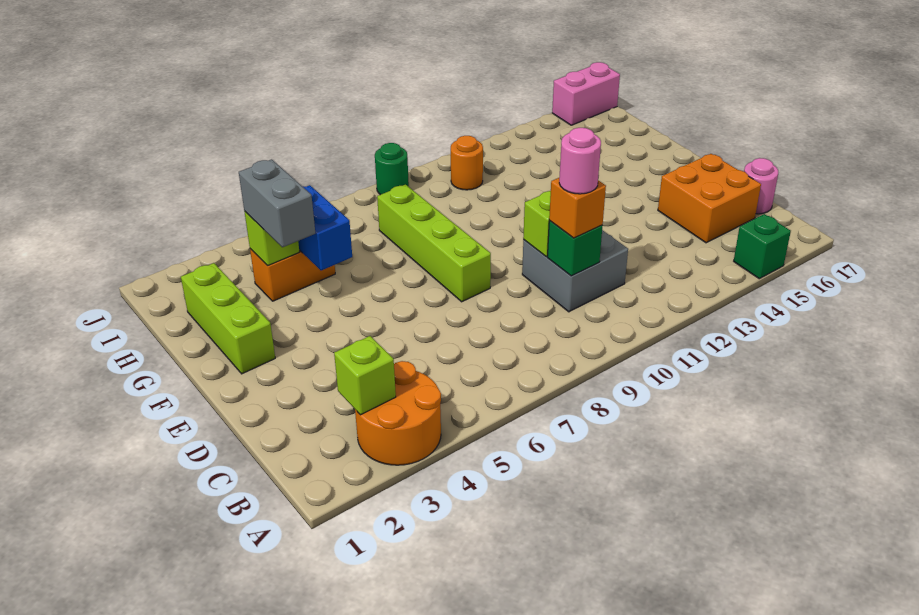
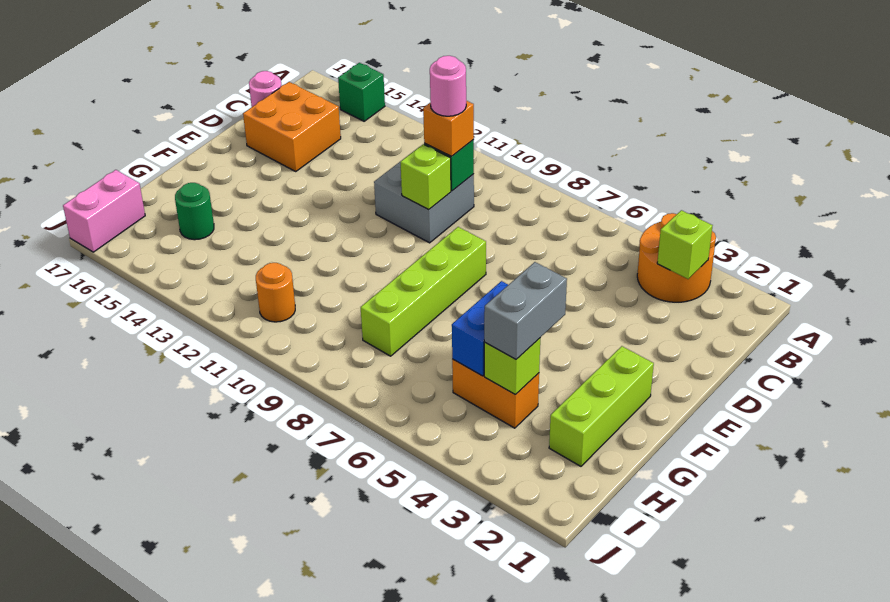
green round brick J9 level 1 -> green round brick H15 level 1
pink brick J16:J17 level 1 -> pink brick I17:J17 level 1

